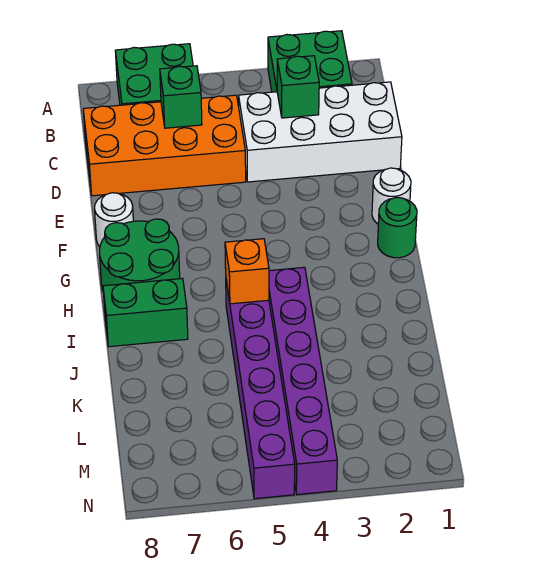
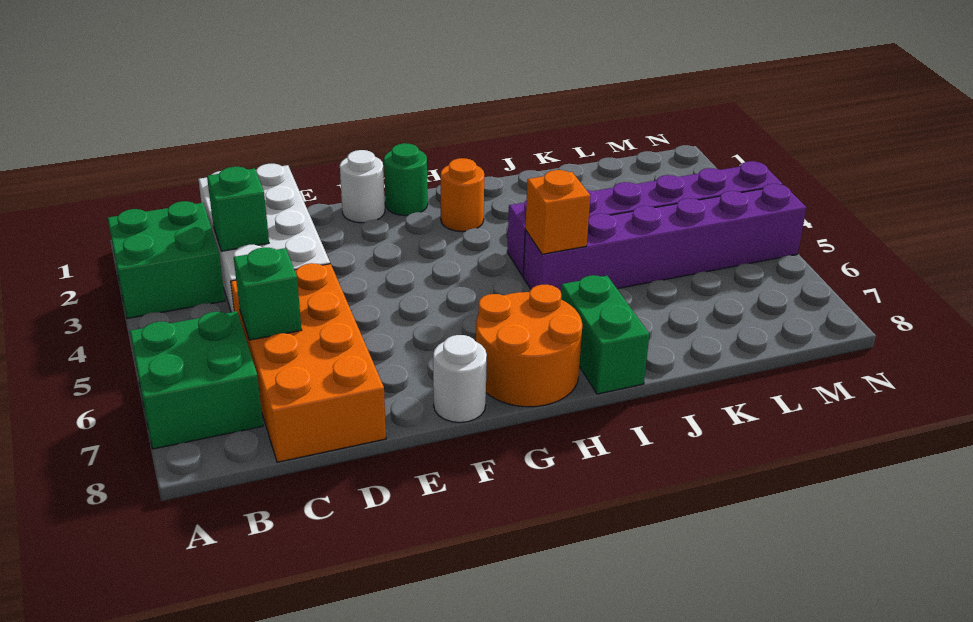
green round brick G7:H8 level 1 -> orange round brick G7:H8 level 1
none -> orange round brick H2 level 1

